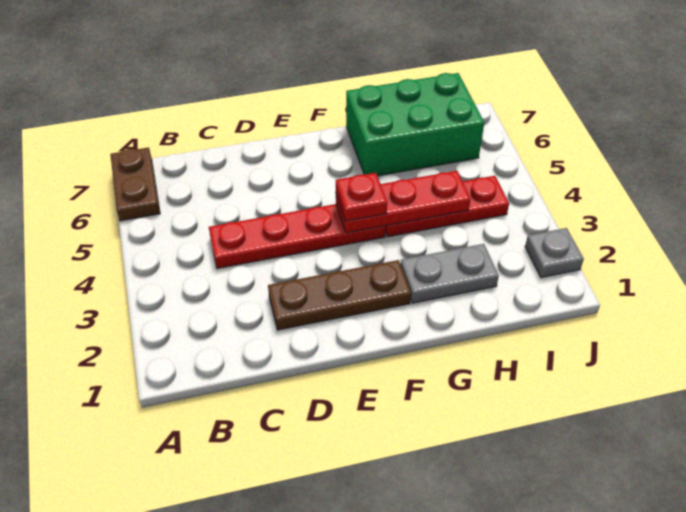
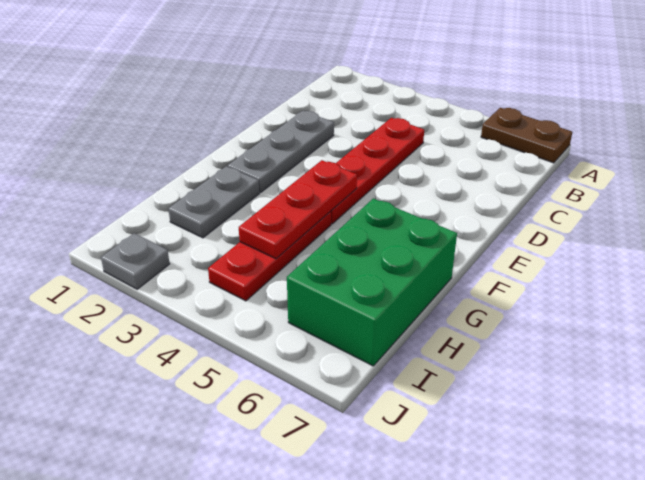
brown plate D2:F2 level 1 -> grey plate D2:F2 level 1
red plate F4 level 3 -> none

